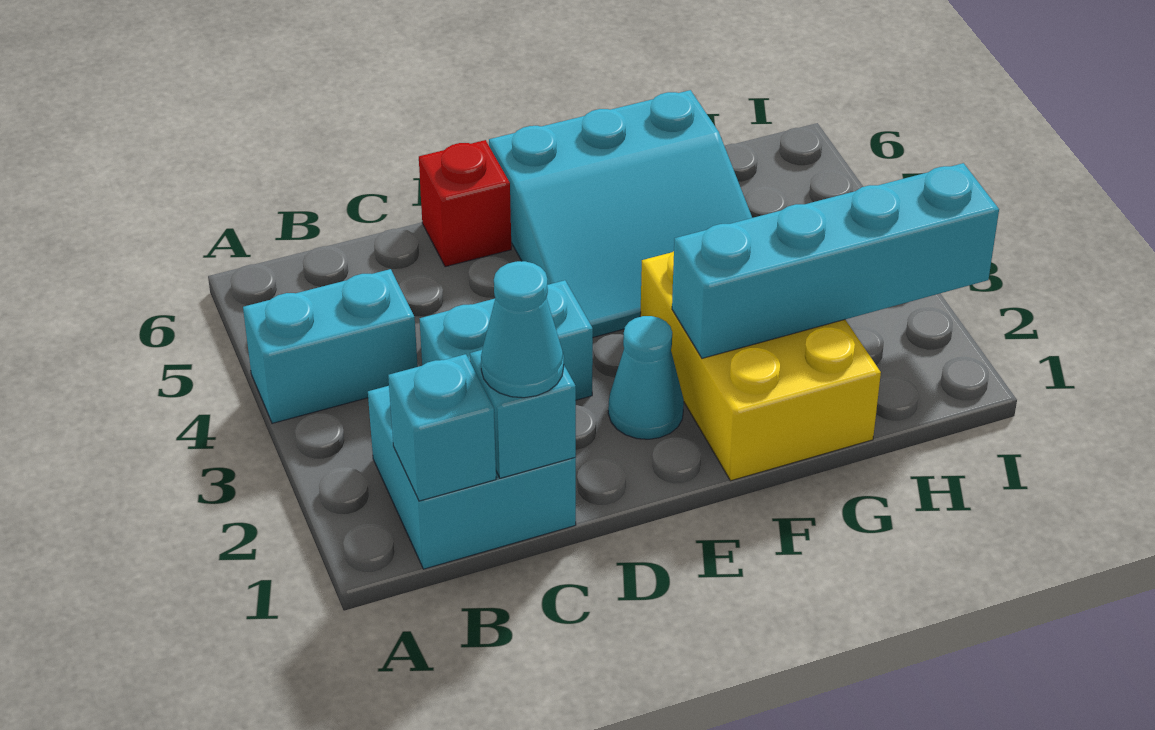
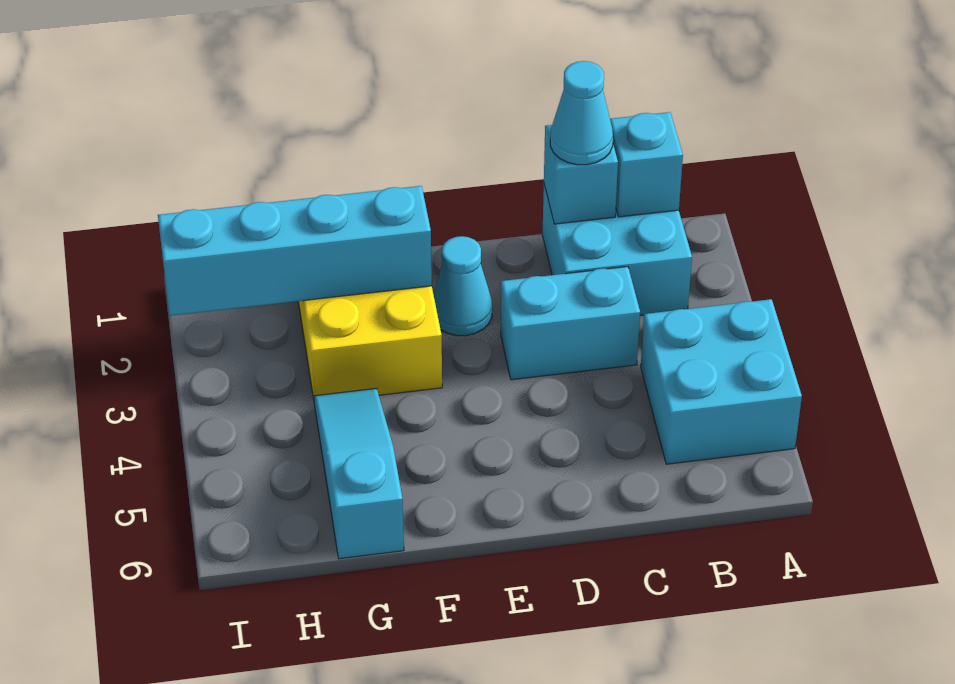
cyan brick A4:B4 level 1 -> cyan brick A4:B5 level 1
red brick D6 level 1 -> none
cyan slope E4:G6 level 1 top 6 -> cyan slope G4:G6 level 1 top 6

